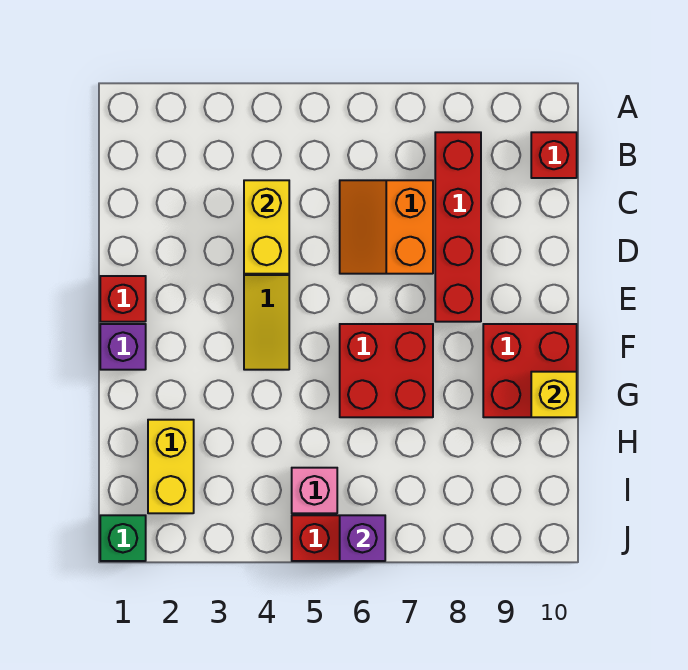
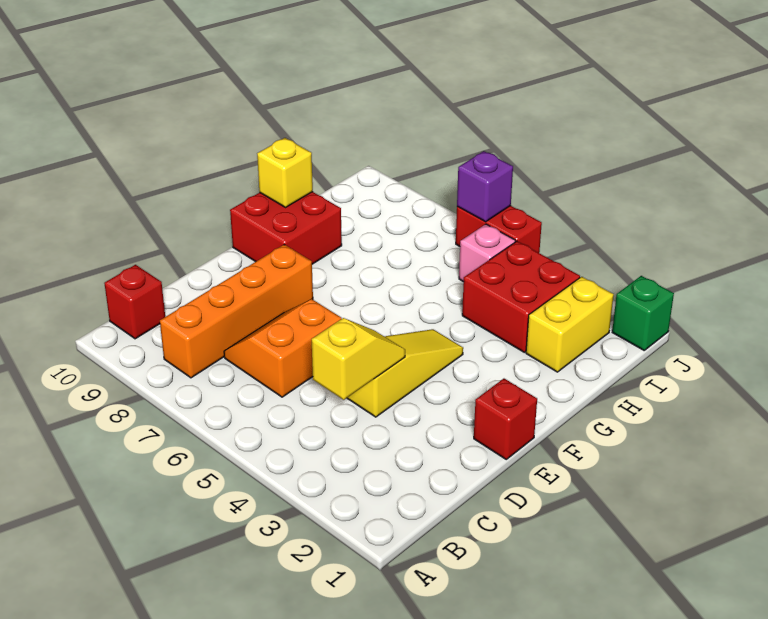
red brick B8:E8 level 1 -> orange brick B8:E8 level 1
yellow brick C4:D4 level 2 -> yellow slope C4:D4 level 2 top C
orange slope C6:D7 level 1 top 7 -> orange slope C6:D7 level 1 top 6
purple brick F1 level 1 -> none
red brick F6:G7 level 1 -> red brick H3:I4 level 1

